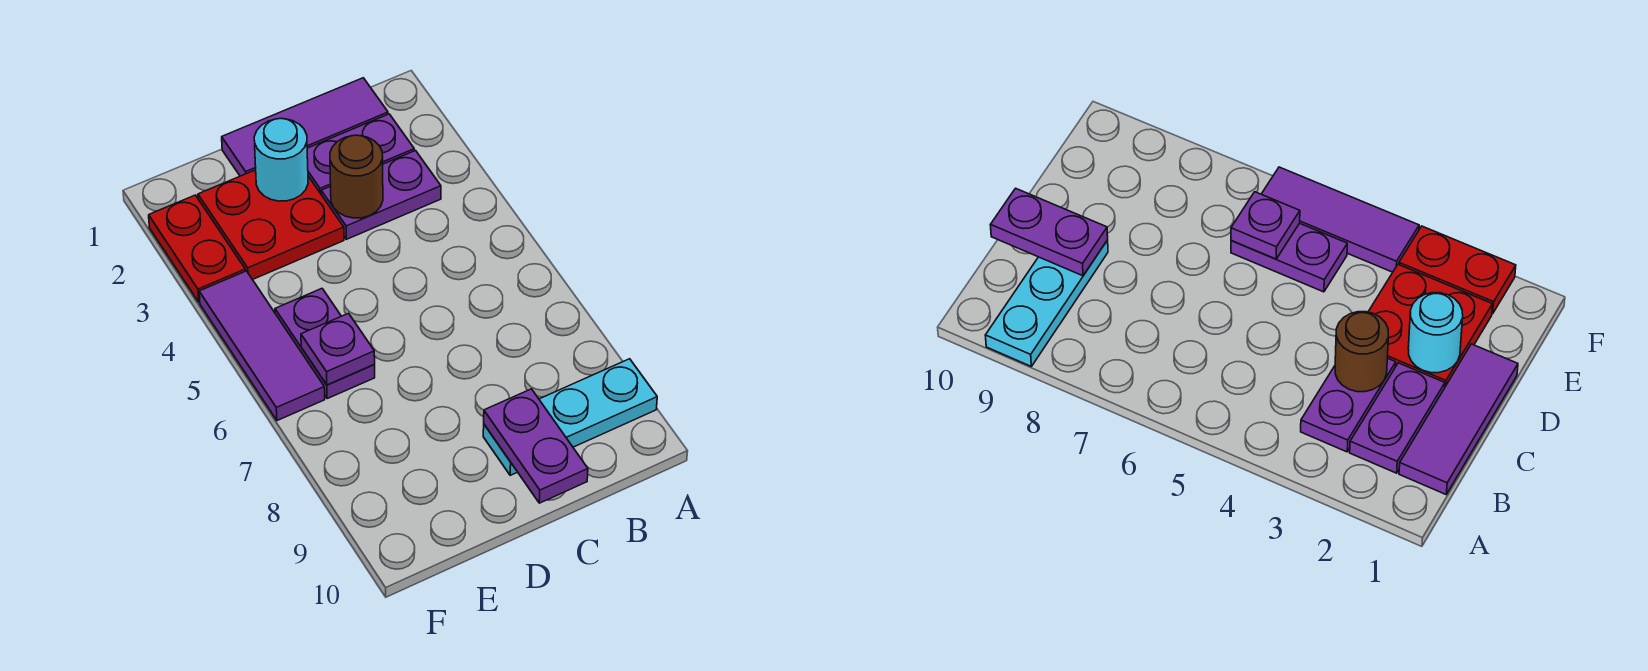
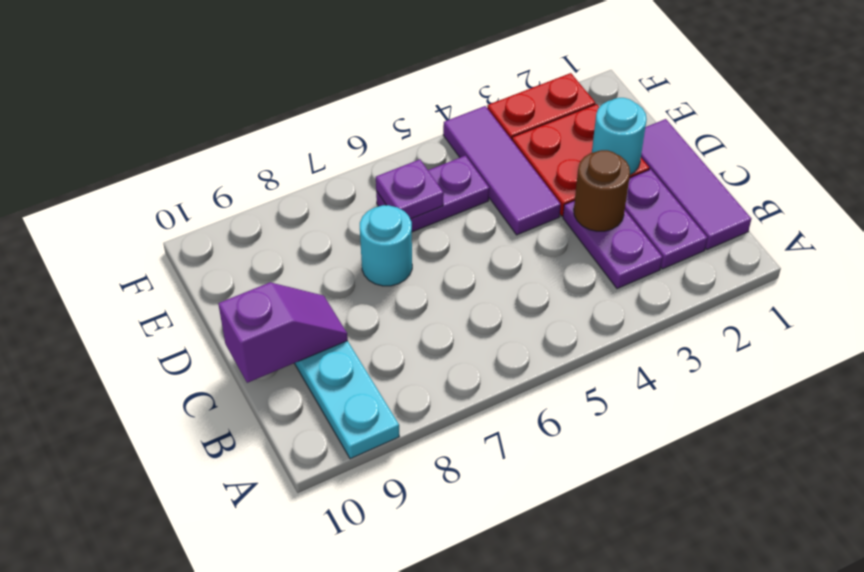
purple plate C9:C10 level 2 -> purple slope C9:C10 level 2 top 10
none -> cyan round brick D7 level 1
purple tile F4:F6 level 1 -> purple tile D4:F4 level 1

